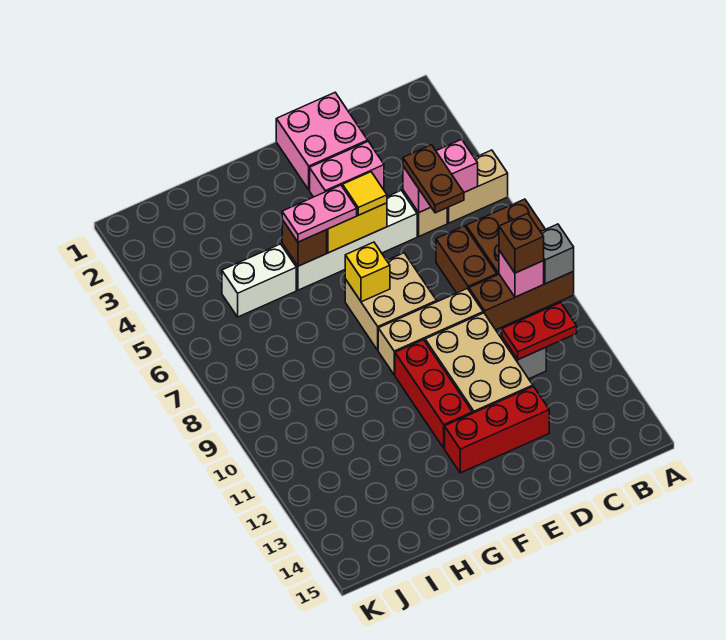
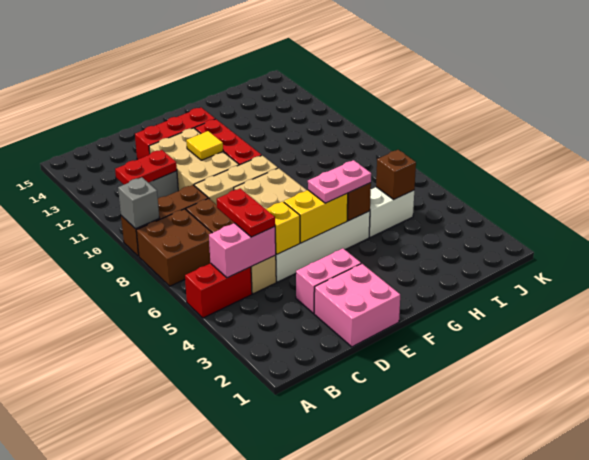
tan brick A5:B5 level 1 -> red brick A5:B5 level 1
pink brick B9 level 2 -> none
brown brick B9 level 3 -> brown brick I5 level 2
brown plate C5:C6 level 3 -> red plate C5:C6 level 3
yellow tile E5 level 3 -> yellow tile E11 level 2
yellow brick F7 level 2 -> yellow brick D5 level 2

